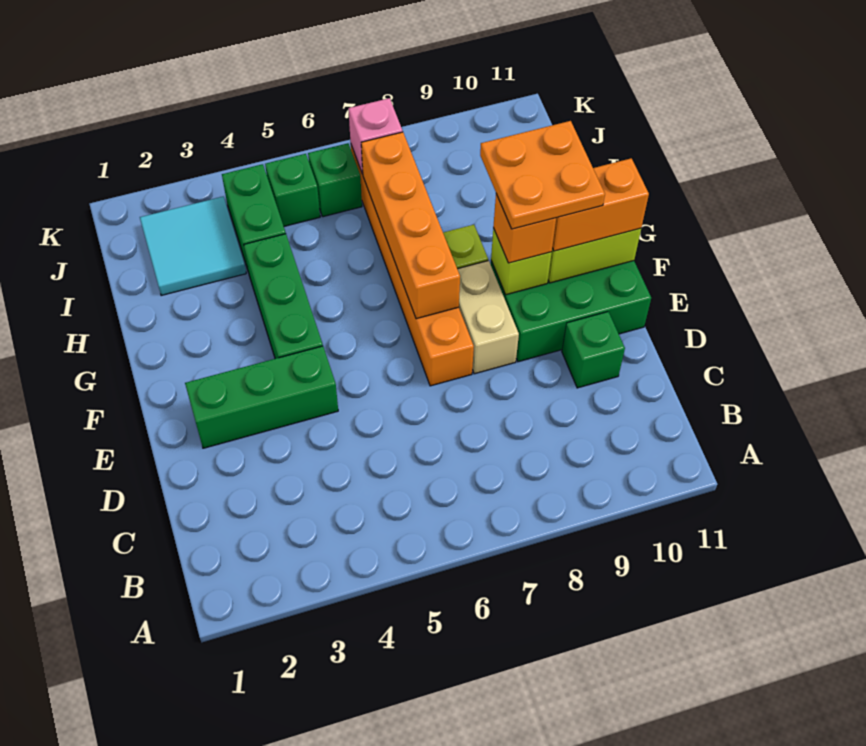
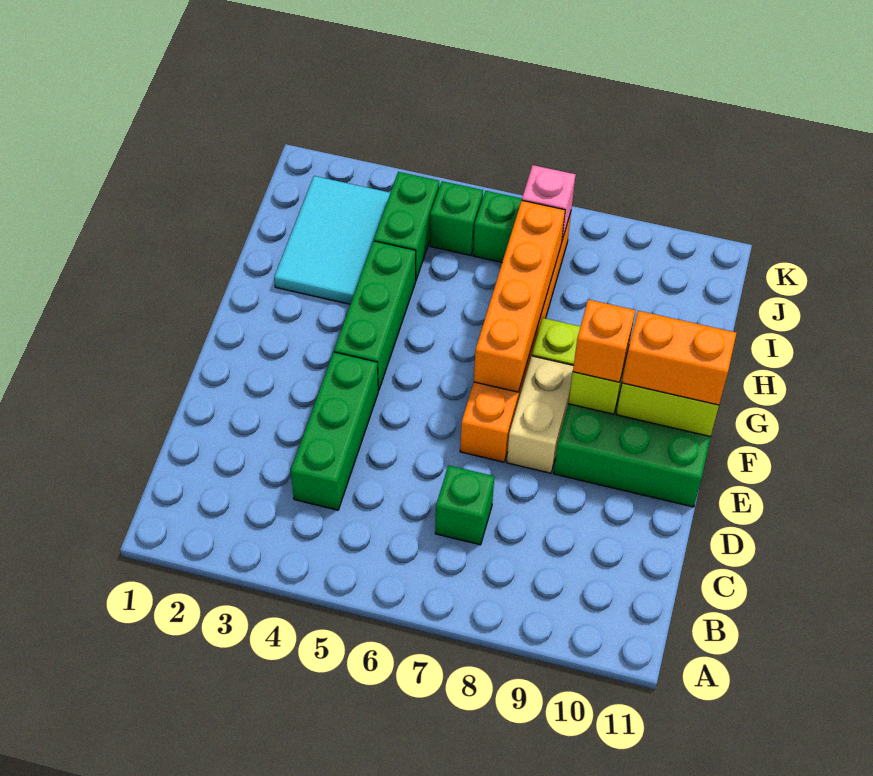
green brick D10 level 1 -> green brick C7 level 1
green brick E2:E4 level 1 -> green brick C4:E4 level 1
orange plate F9:G10 level 4 -> none
cyan tile I2:J3 level 1 -> cyan tile H2:J3 level 1

